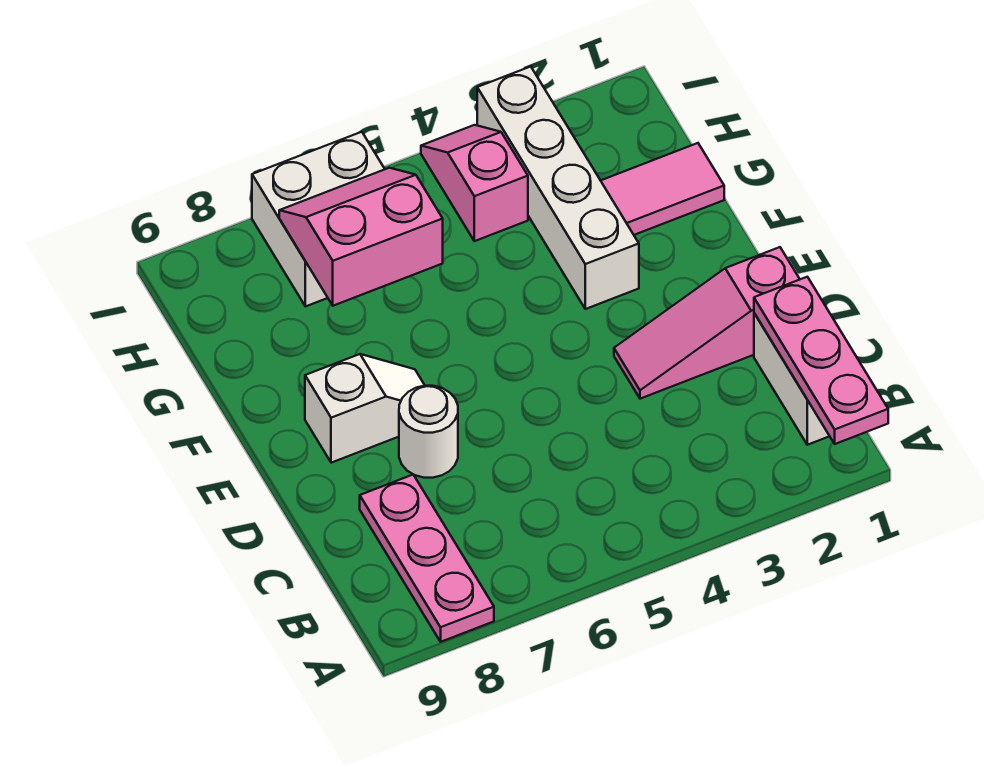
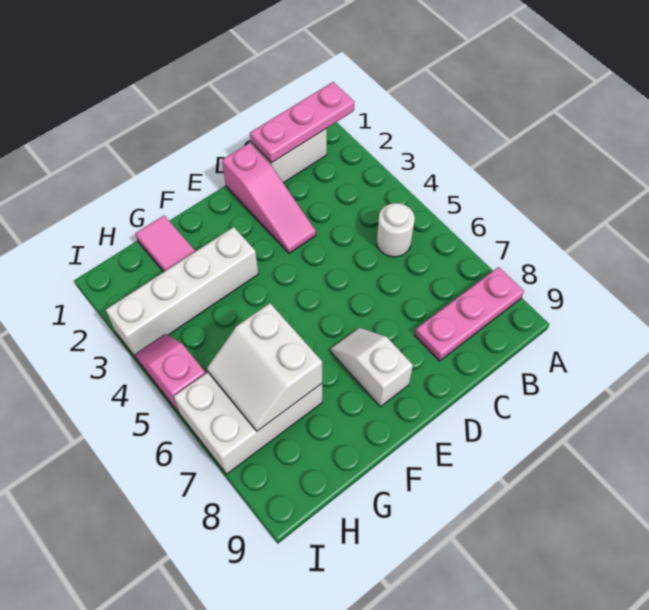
white round brick D7 level 1 -> white round brick B5 level 1
pink slope G6:H7 level 2 top G -> white slope G6:H7 level 2 top G
pink slope H4:I4 level 1 top H -> pink slope I4:I5 level 1 top 5
white brick H6:I7 level 1 -> white brick G6:I7 level 1

